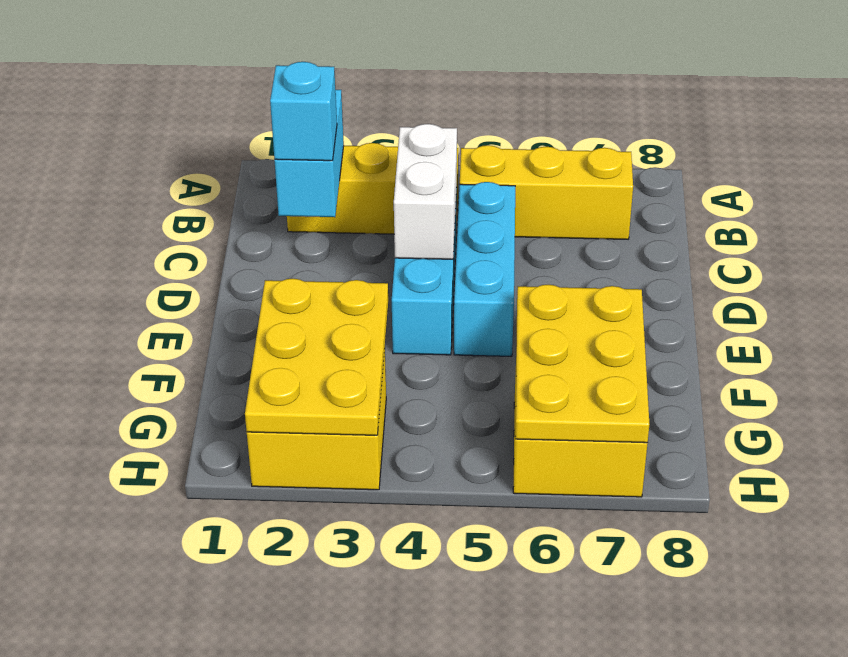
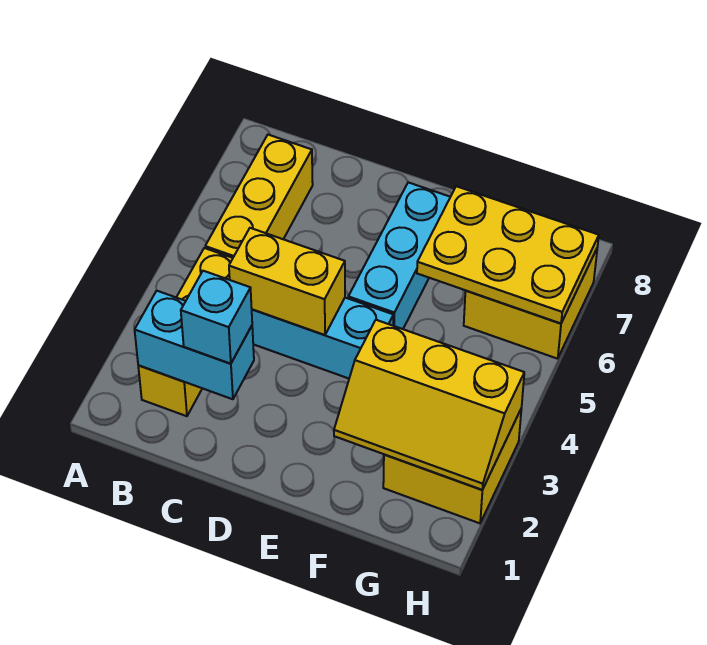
white brick C4:D4 level 2 -> yellow brick C4:D4 level 2
cyan brick C5:E5 level 1 -> cyan brick E5:E7 level 1
yellow plate F2:H3 level 2 -> yellow slope F2:H3 level 2 top 3

